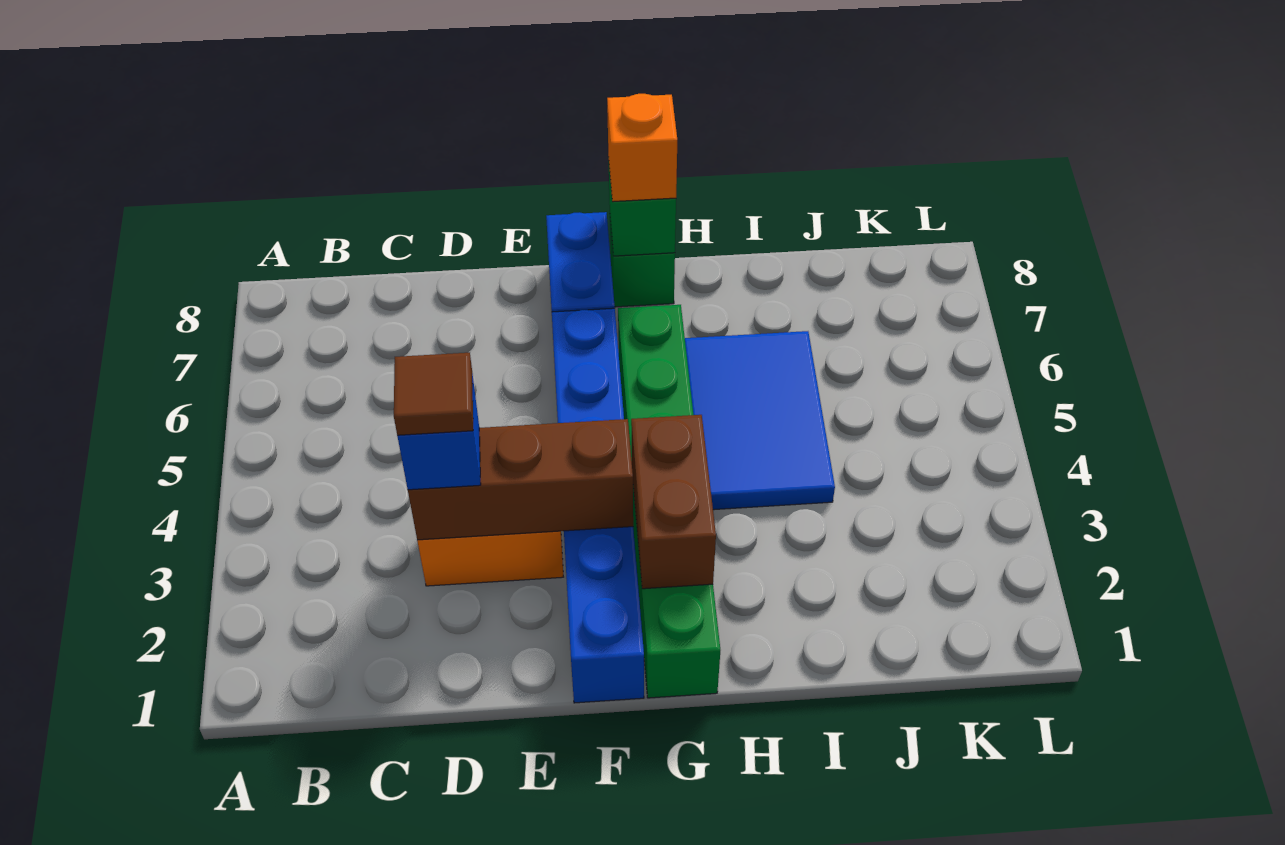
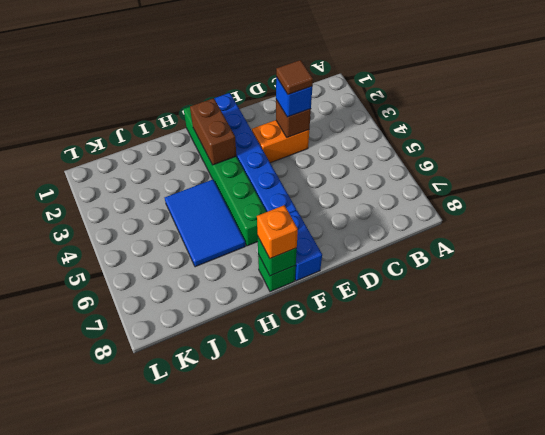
brown brick D3:F3 level 2 -> brown brick D3 level 2

